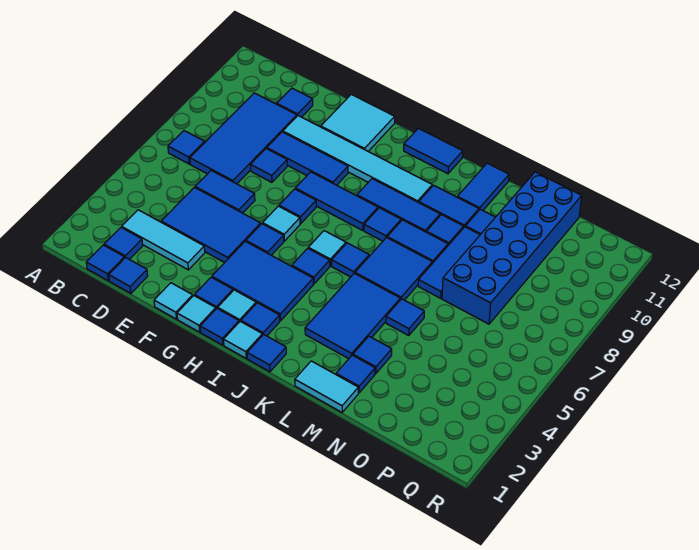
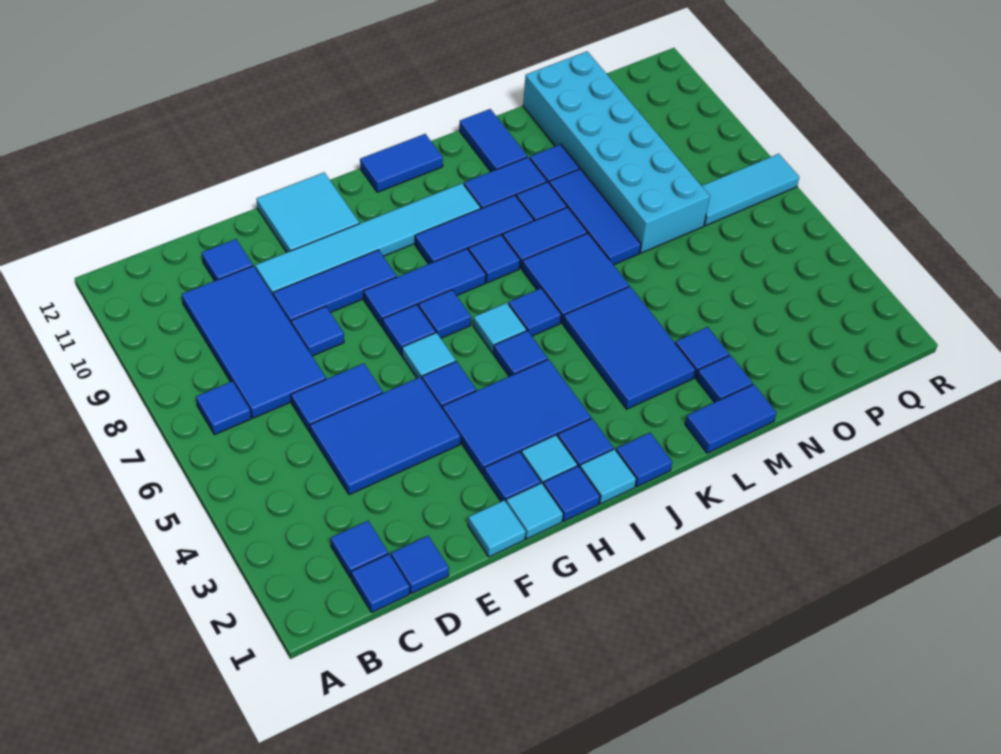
cyan tile C3:E3 level 1 -> cyan tile P7:R7 level 1
cyan tile L1:M1 level 1 -> blue tile L1:M1 level 1
blue tile M5 level 1 -> blue tile H7 level 1
blue brick N7:O12 level 1 -> cyan brick N7:O12 level 1

